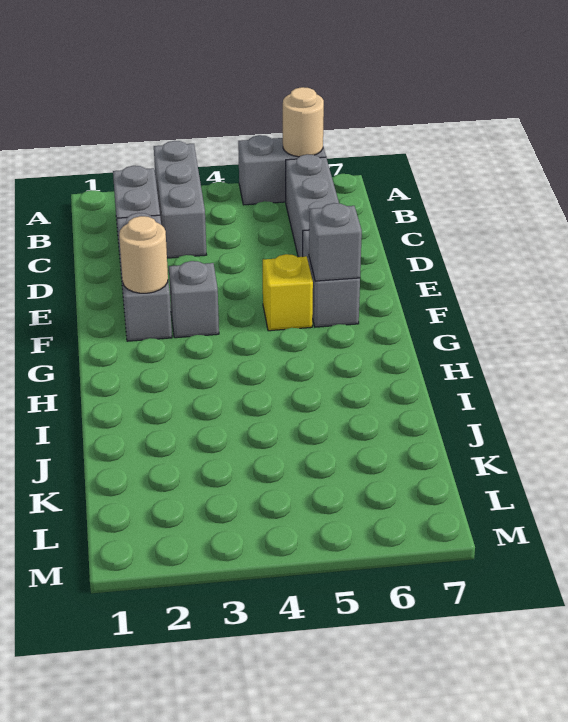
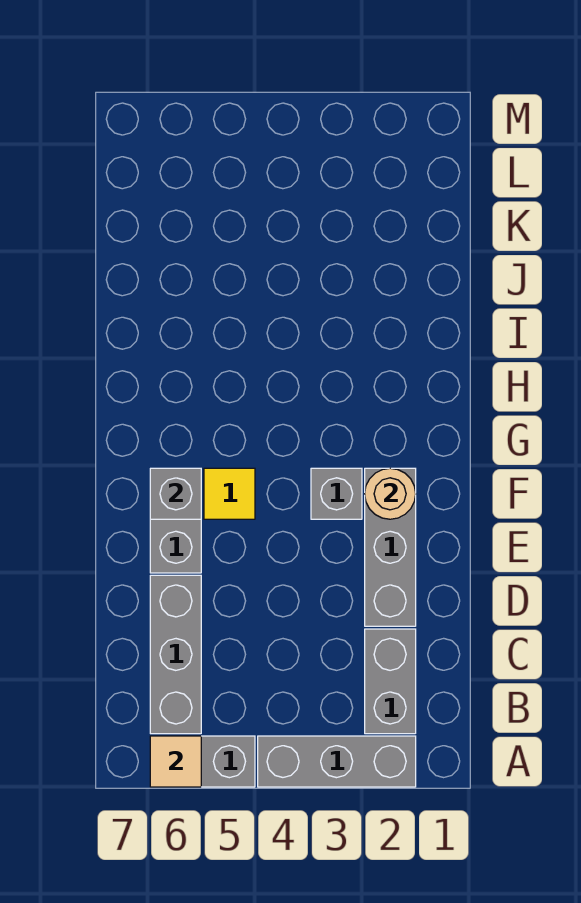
grey brick A3:C3 level 1 -> grey brick A2:A4 level 1
tan round brick A6 level 2 -> tan tile A6 level 2
yellow brick F5 level 1 -> yellow tile F5 level 1

